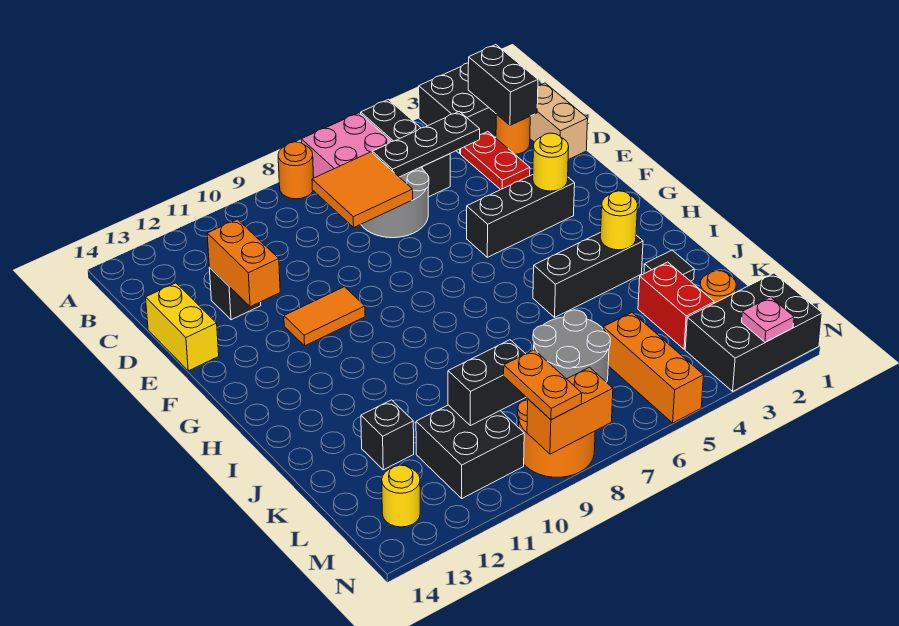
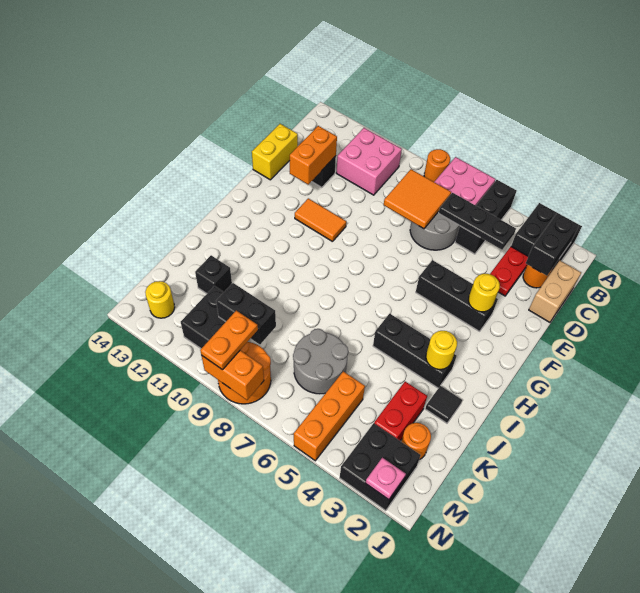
none -> pink brick B10:C11 level 1
black brick M1:N3 level 1 -> black brick M2:N3 level 1

